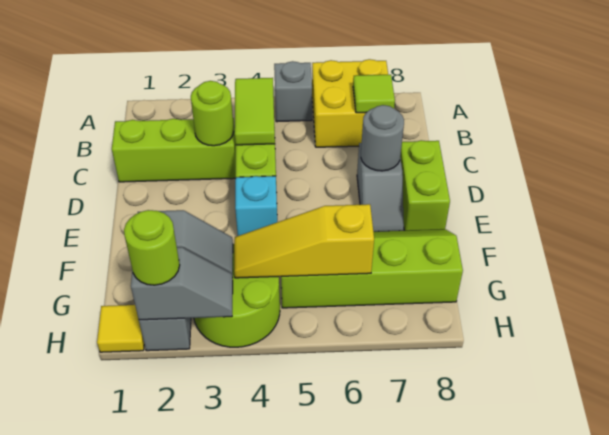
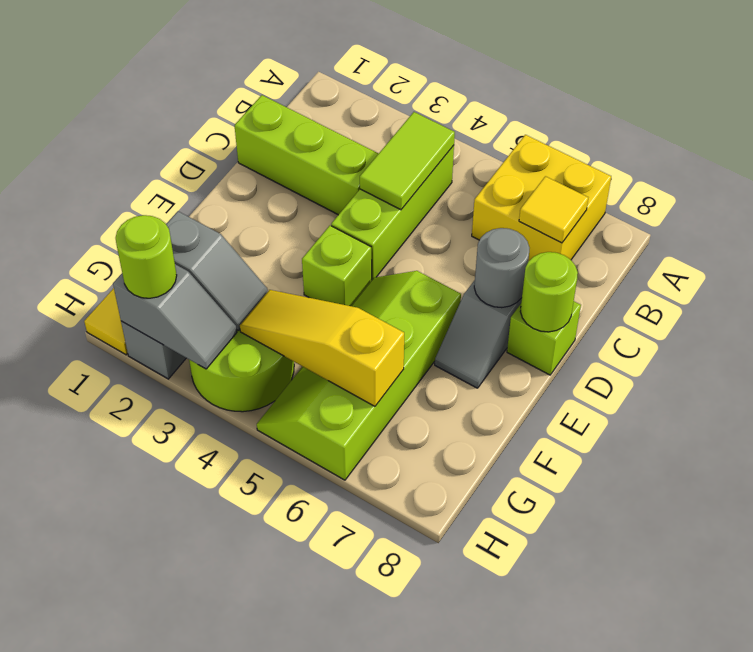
grey brick A5 level 1 -> none
lime tile B7 level 2 -> yellow tile B7 level 2
lime round brick C3 level 2 -> lime round brick D8 level 2
lime brick D8:E8 level 1 -> lime brick D8 level 1
cyan brick E4 level 1 -> lime brick E4 level 1
lime slope F5:G8 level 1 top G -> lime slope E5:H6 level 1 top 6

